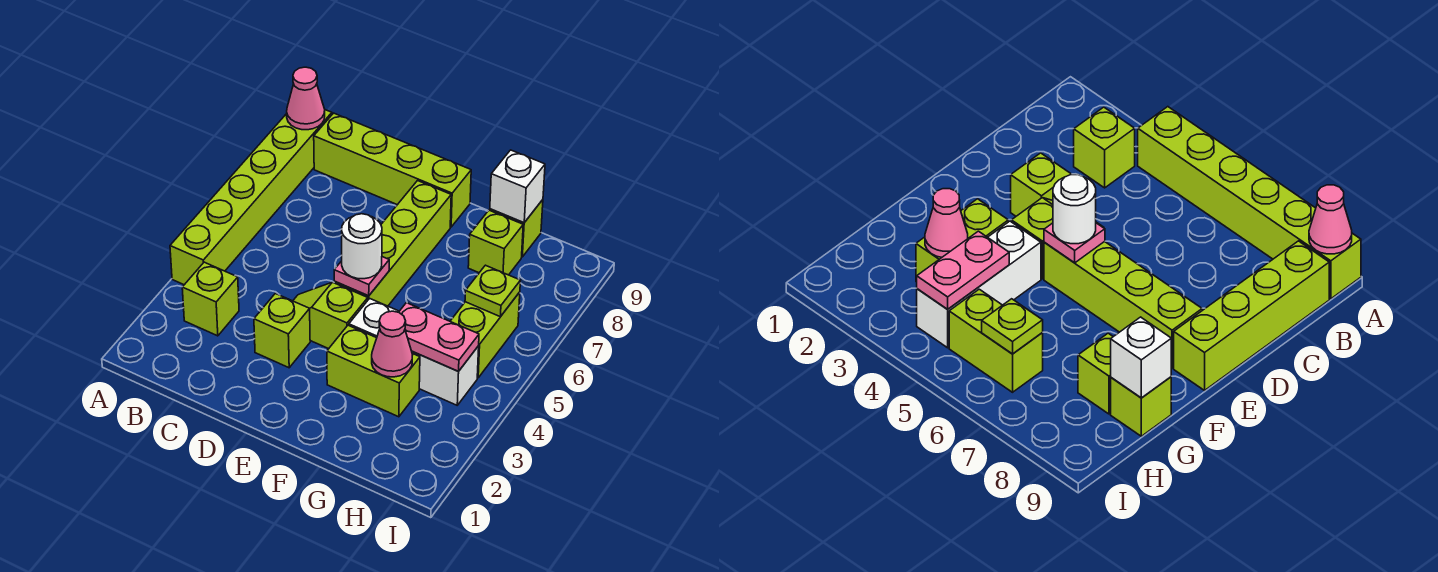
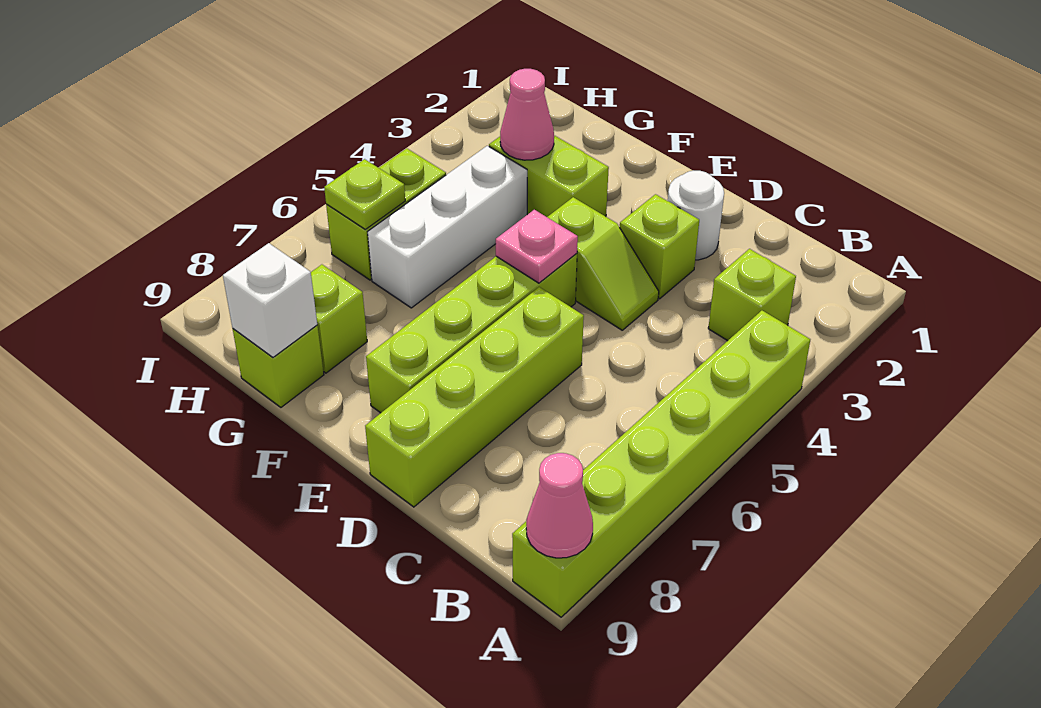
lime brick B9:E9 level 1 -> lime brick D6:D9 level 1
white round brick E5 level 3 -> white round brick D2 level 1
white brick F4:H4 level 1 -> white brick G4:G6 level 1
pink plate G4:H4 level 2 -> none

